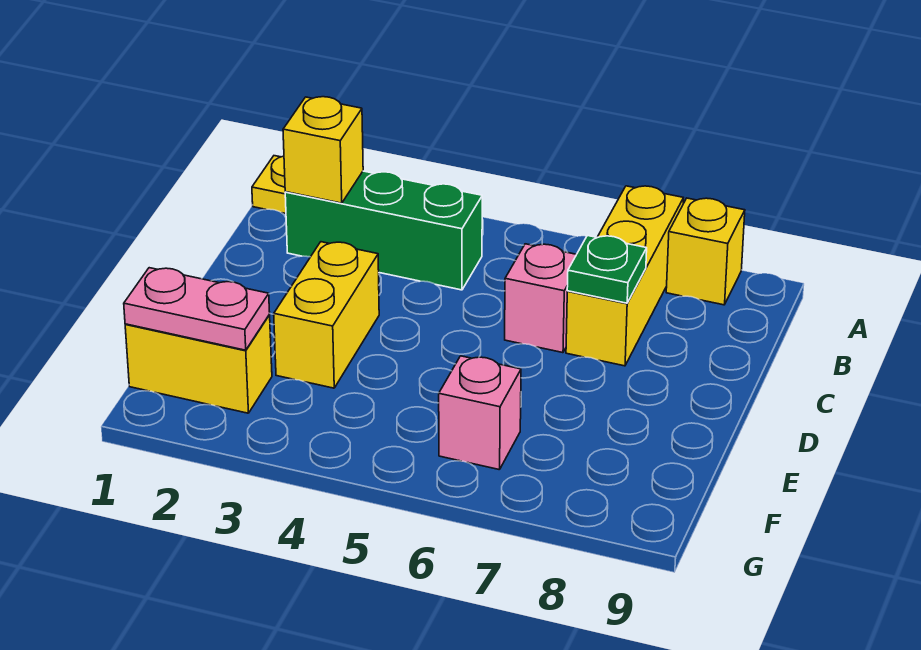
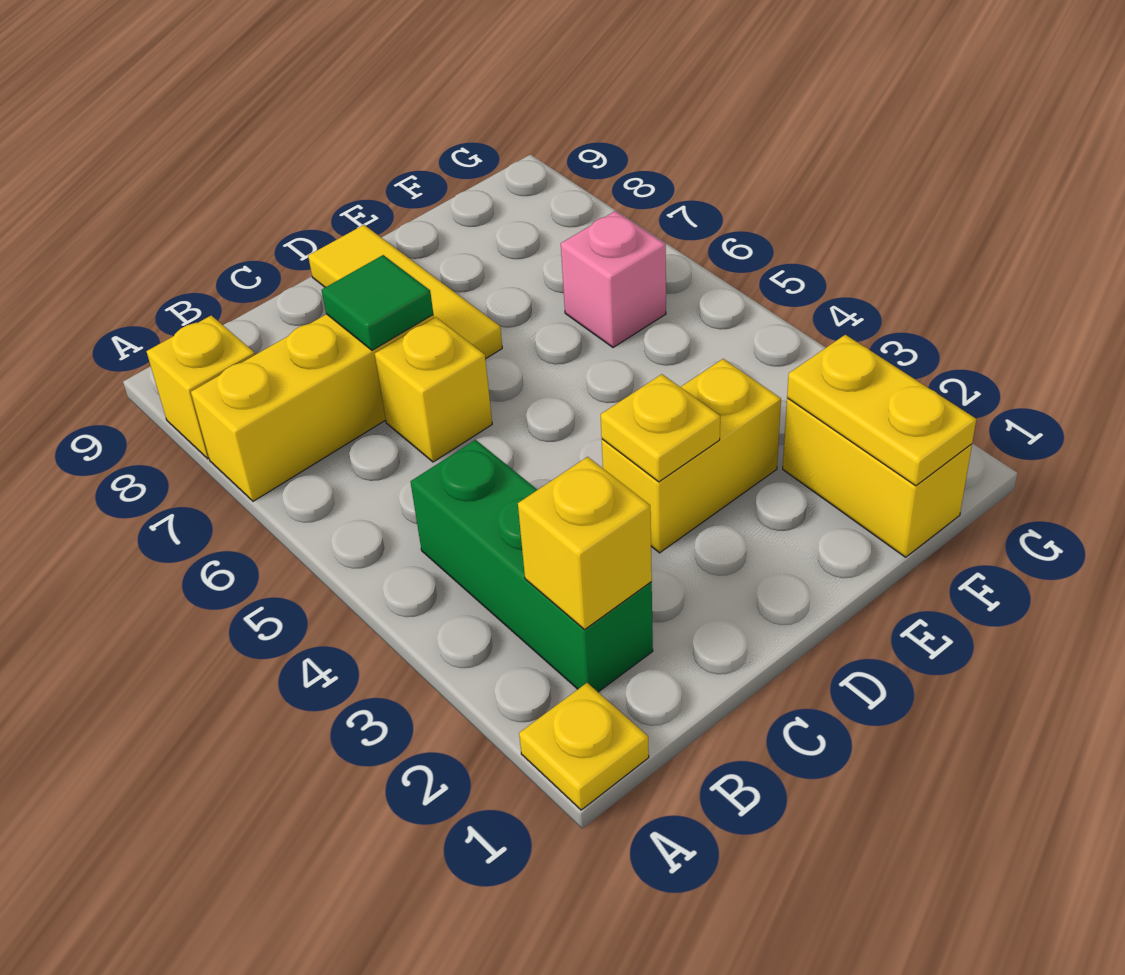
pink brick C6 level 1 -> yellow brick C6 level 1
green plate C7 level 2 -> green tile C7 level 2
none -> yellow plate D3 level 2
none -> yellow tile D7:D9 level 1
pink plate F1:F2 level 2 -> yellow plate F1:F2 level 2

